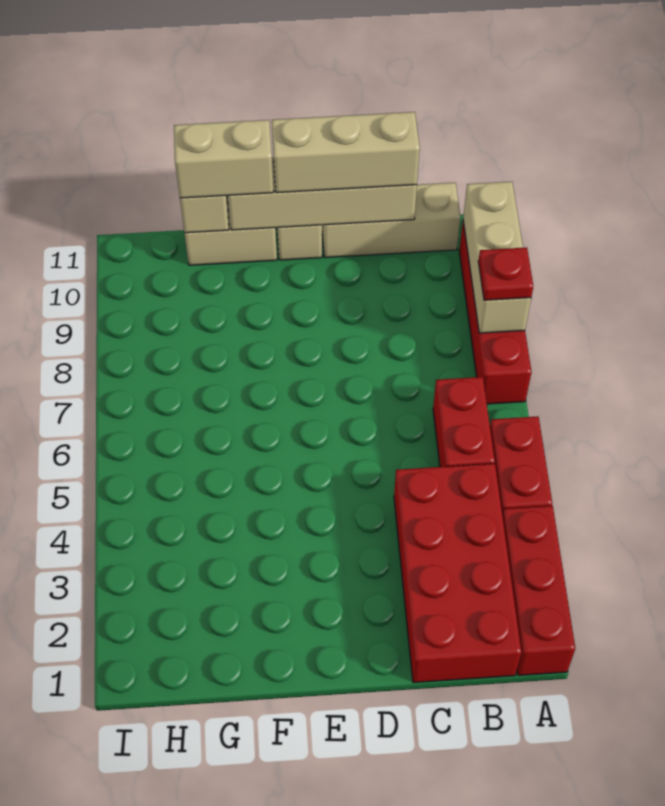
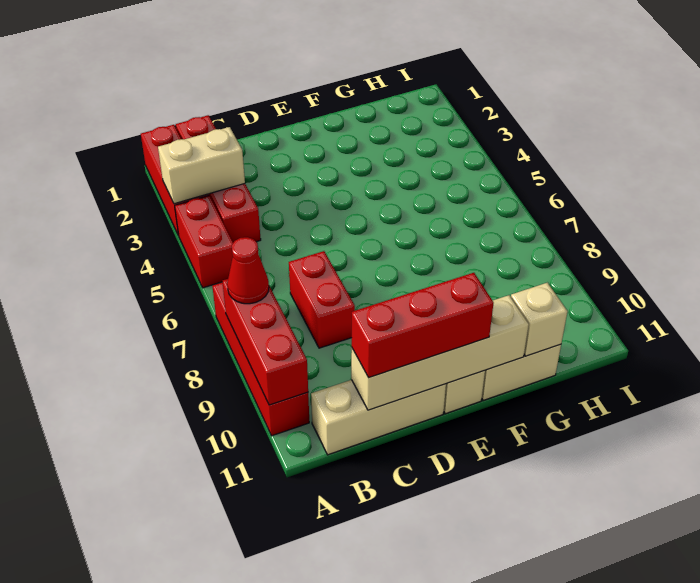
tan brick A8:A10 level 2 -> red brick A8:A10 level 2
red plate A8 level 3 -> red cone A8 level 3
red brick B1:C4 level 1 -> red brick B1:B4 level 1
red brick B5:B6 level 1 -> red brick C7:C8 level 1
tan brick C11:E11 level 3 -> red brick C11:E11 level 3
tan brick F11:G11 level 3 -> tan brick A3:B3 level 2

